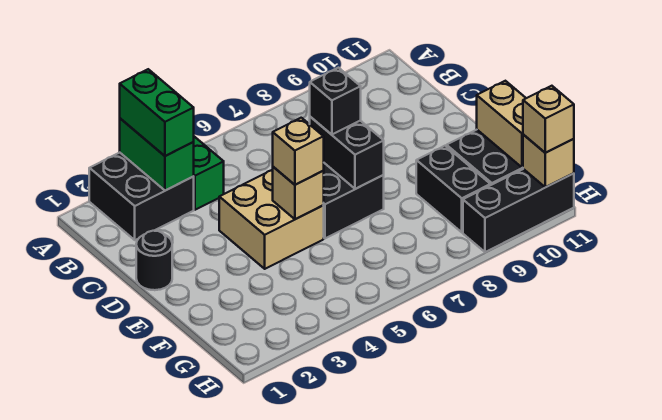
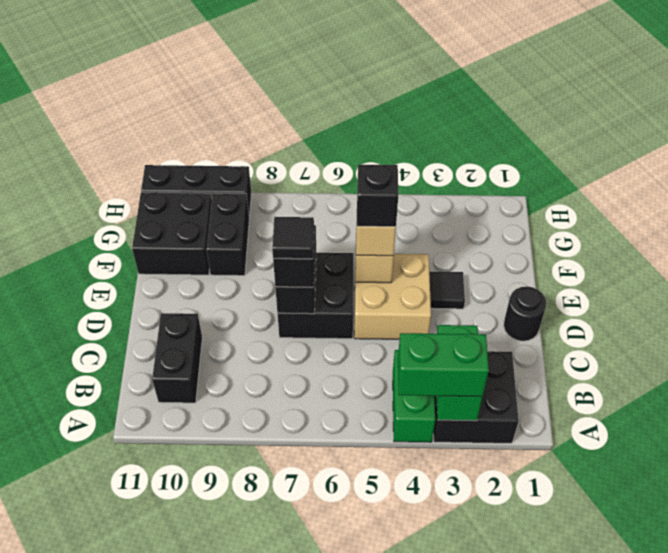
green brick A3:B3 level 3 -> green brick A3:A4 level 3
none -> black brick B10:C10 level 1
none -> black tile D7 level 4
none -> black tile E3 level 1
none -> black brick E5 level 4
tan brick F11:G11 level 2 -> none
tan brick H11 level 2 -> none
tan brick H11 level 3 -> none

